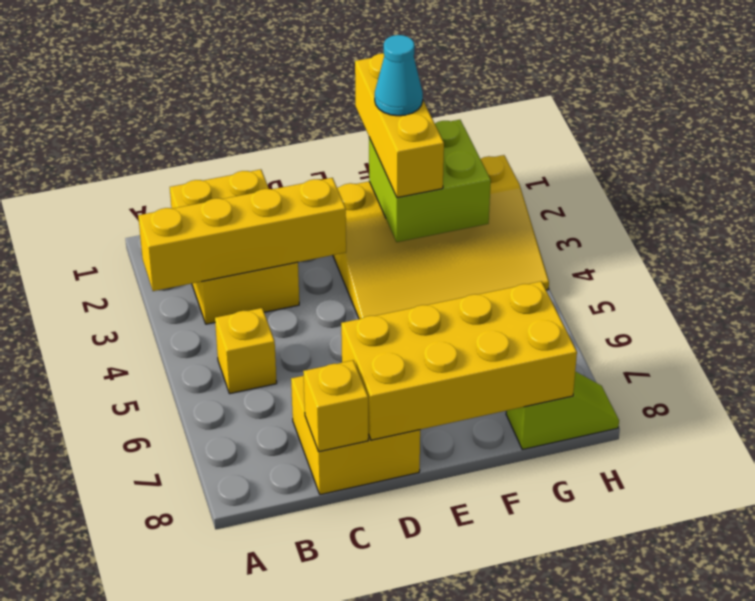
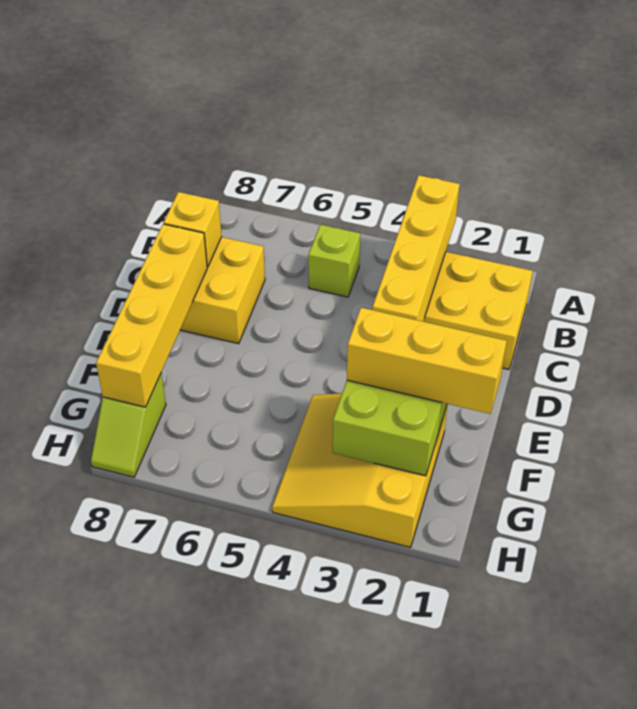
yellow brick B5 level 1 -> lime brick B5 level 1
yellow brick D7:G8 level 2 -> yellow brick D8:G8 level 2
yellow slope E2:H4 level 1 top 2 -> yellow slope F2:H4 level 1 top 2
cyan cone F2 level 4 -> none

